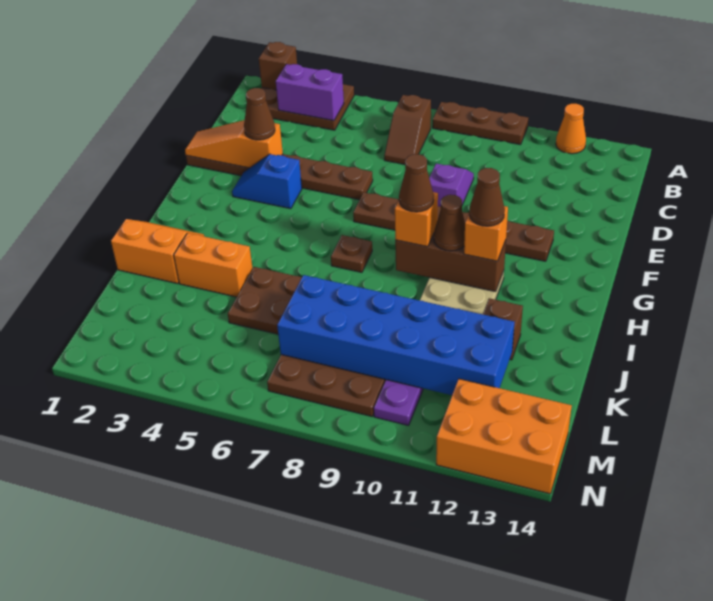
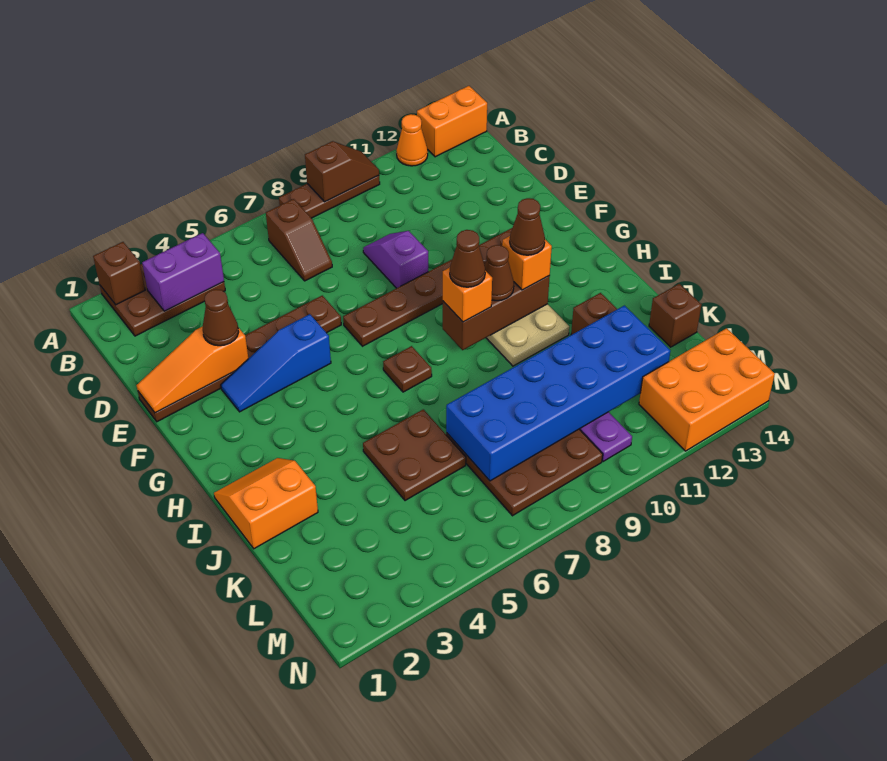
none -> brown slope A9:A10 level 2 top 9
blue slope F3:F4 level 1 top 4 -> blue slope F3:F5 level 1 top 5
orange brick J3:J4 level 1 -> orange brick A13:A14 level 1
none -> brown brick K14 level 1

